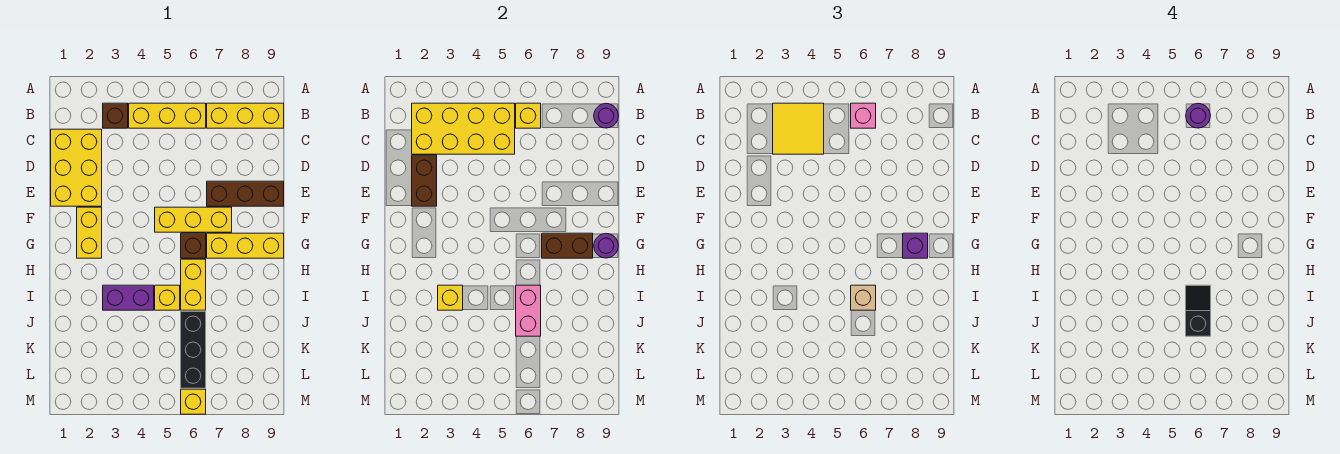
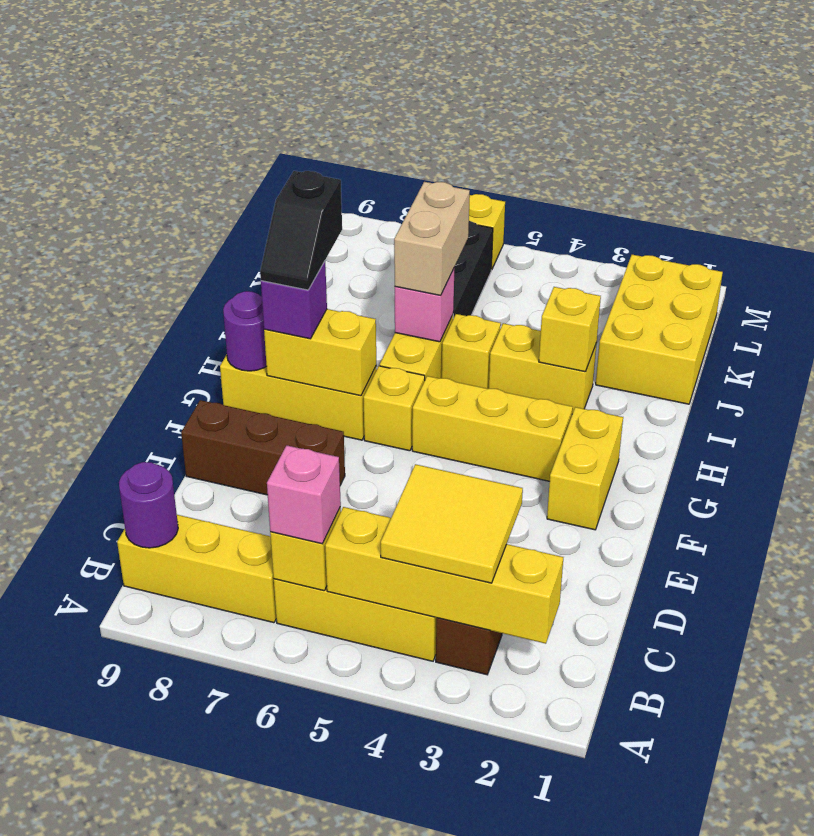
yellow brick B2:C5 level 2 -> yellow brick B2:B5 level 2
purple round brick B6 level 4 -> none
yellow brick C1:E2 level 1 -> yellow brick J1:L2 level 1
brown brick D2:E2 level 2 -> none
yellow brick F5:F7 level 1 -> yellow brick G3:G5 level 1
brown brick G6 level 1 -> yellow brick G6 level 1
brown brick G7:G8 level 2 -> yellow brick G7:G8 level 2
purple brick I3:I4 level 1 -> yellow brick I3:I4 level 1
pink brick I6:J6 level 2 -> pink brick I6 level 2
tan brick I6 level 3 -> tan brick I6:J6 level 3
black slope I6:J6 level 4 top J -> black slope G8:H8 level 4 top H

